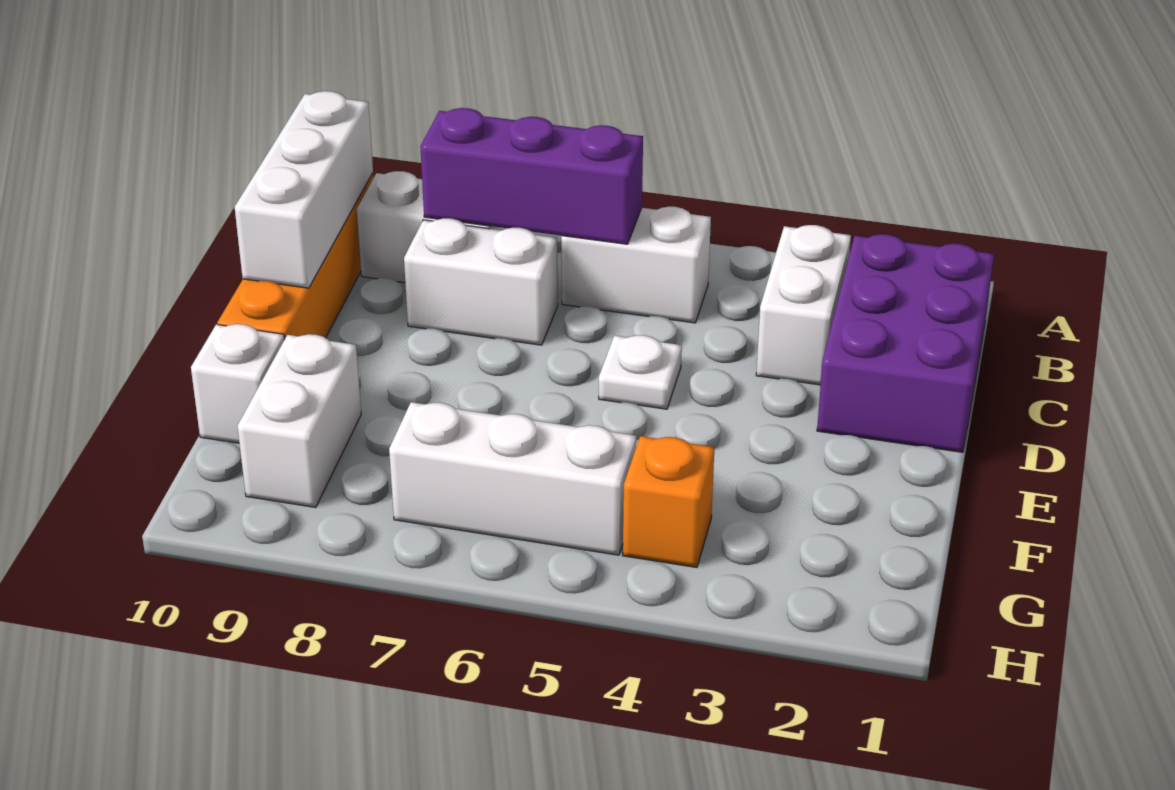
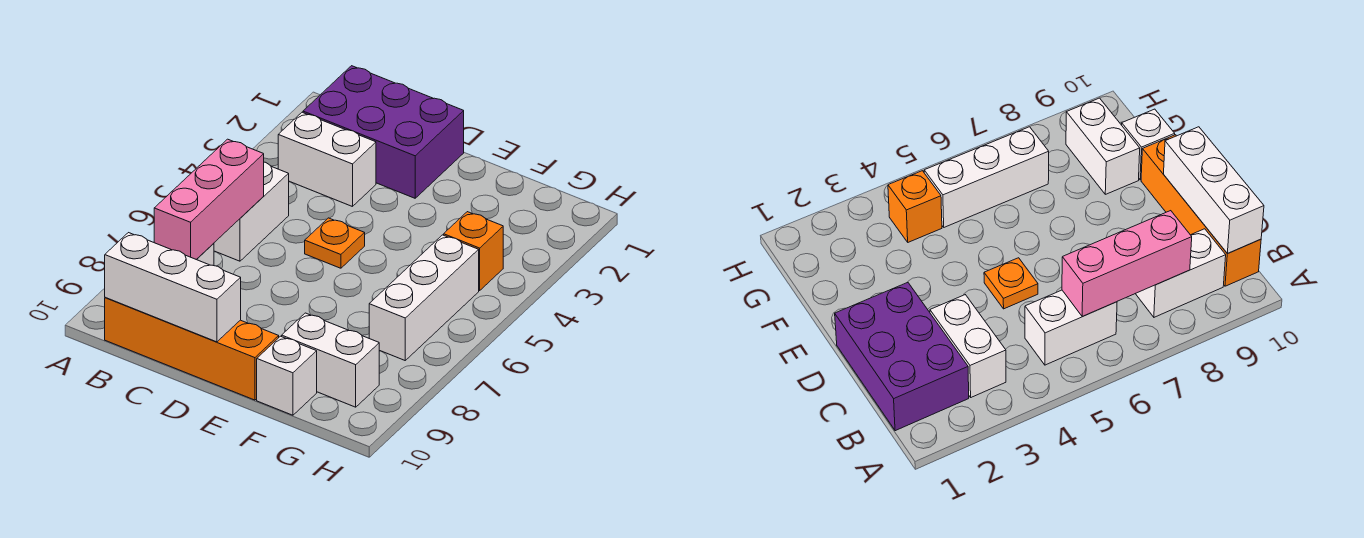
purple brick B6:B8 level 2 -> pink brick B6:B8 level 2
white brick C7:C8 level 1 -> none
white plate D5 level 1 -> orange plate D5 level 1

